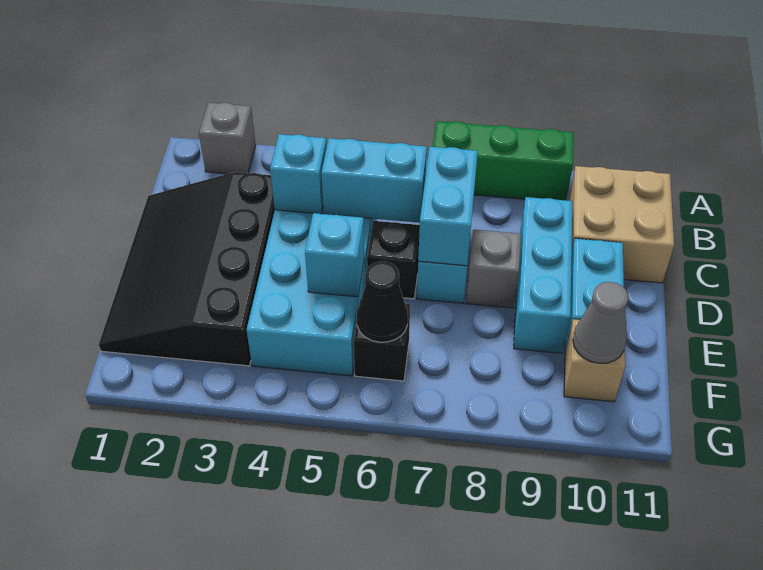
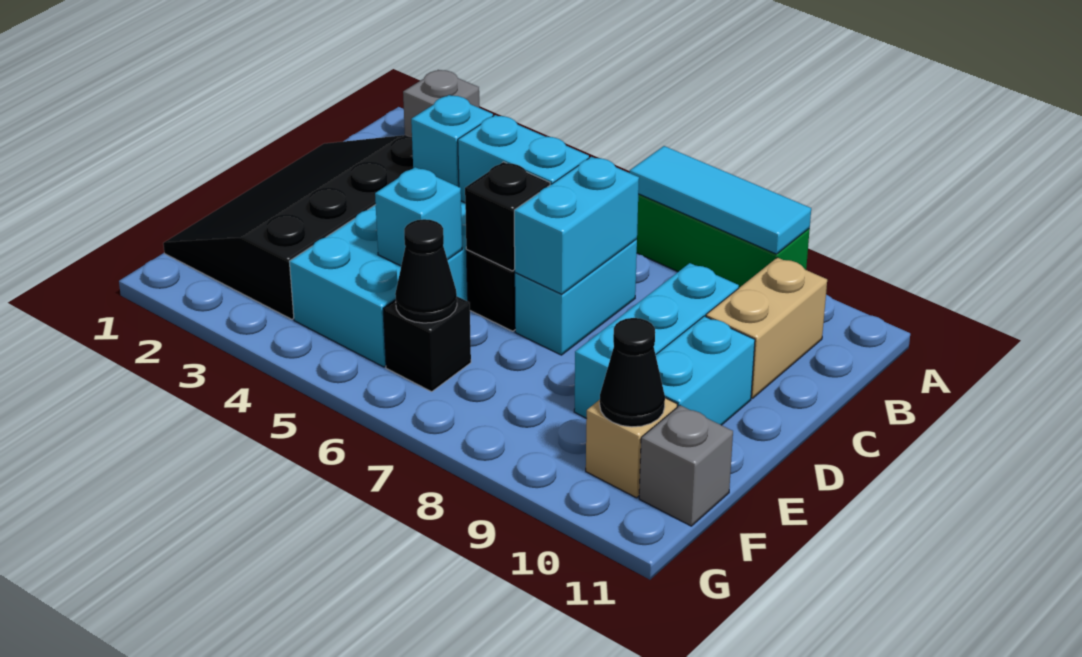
none -> cyan tile A7:A9 level 2
tan brick B10:C11 level 1 -> tan brick B10:C10 level 1
none -> black brick D6 level 2
grey brick D8 level 1 -> grey brick F11 level 1
grey cone F10 level 2 -> black cone F10 level 2

